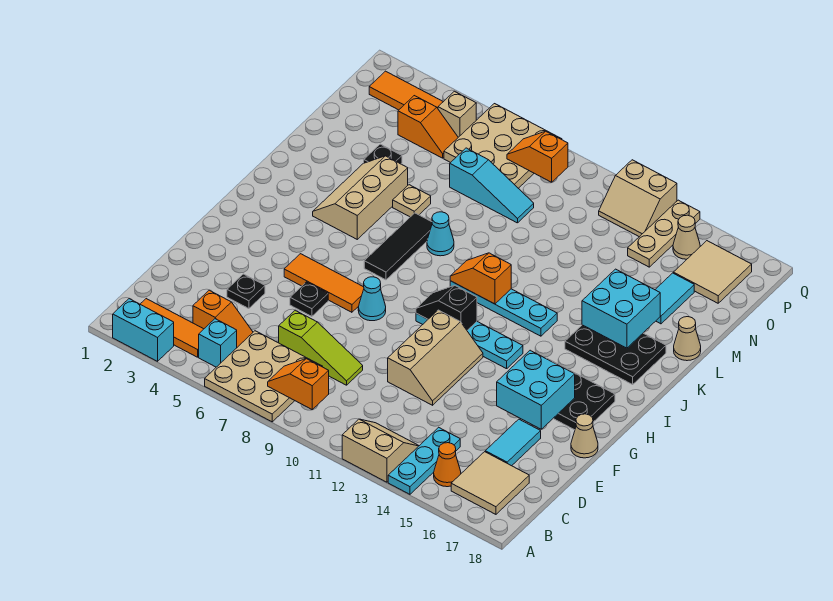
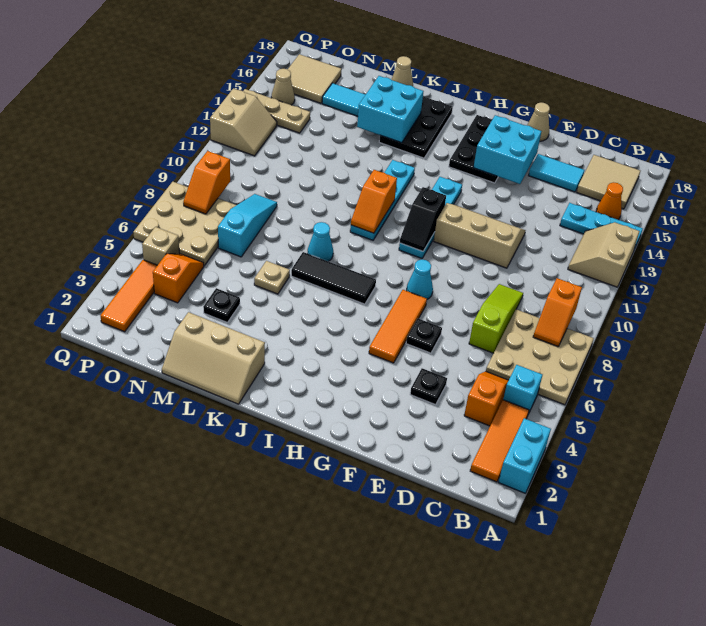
tan slope J4:L5 level 1 top 5 -> tan slope K1:M2 level 1 top 2

